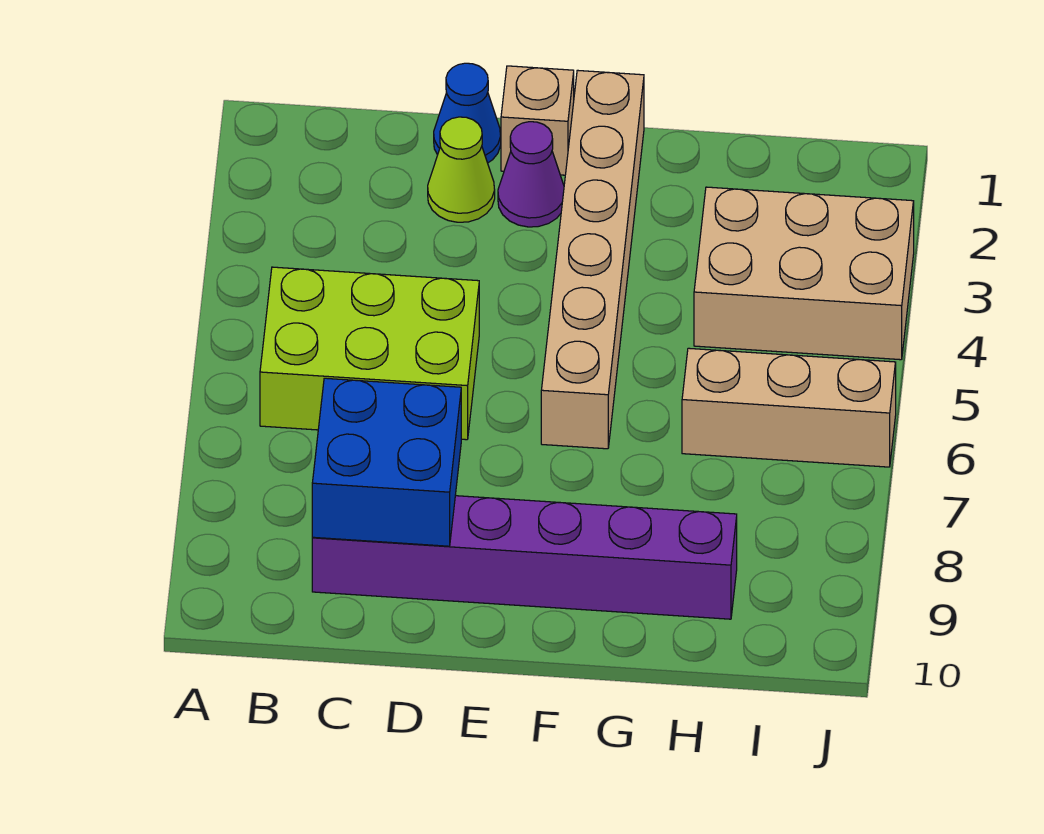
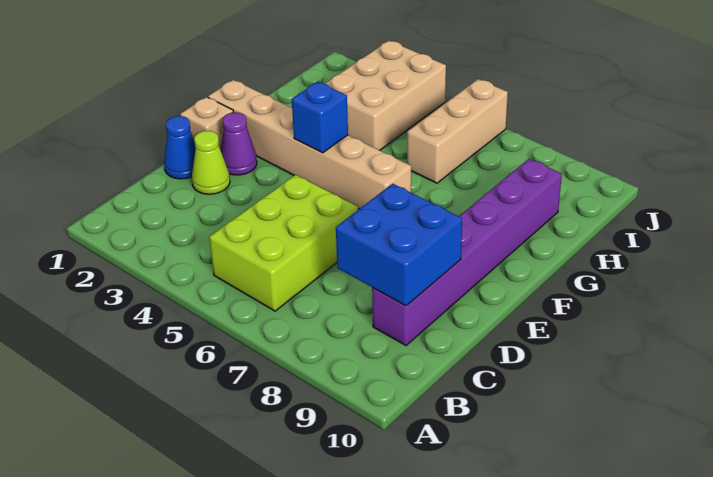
none -> blue brick F4 level 2

